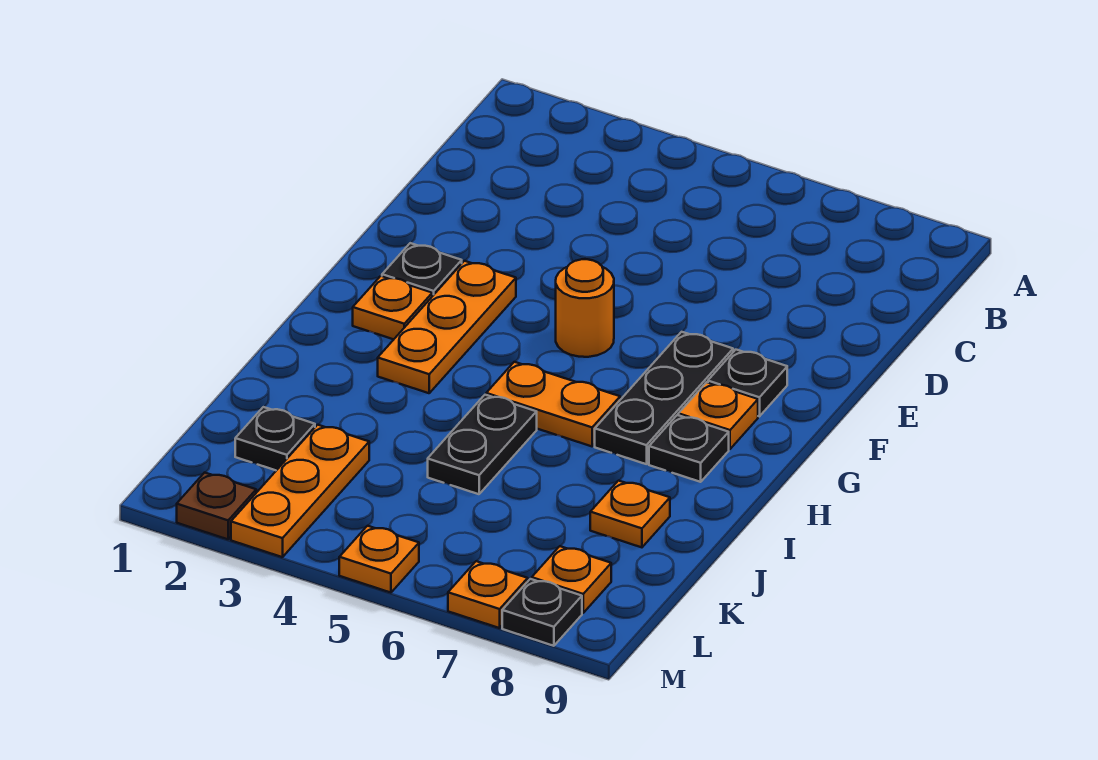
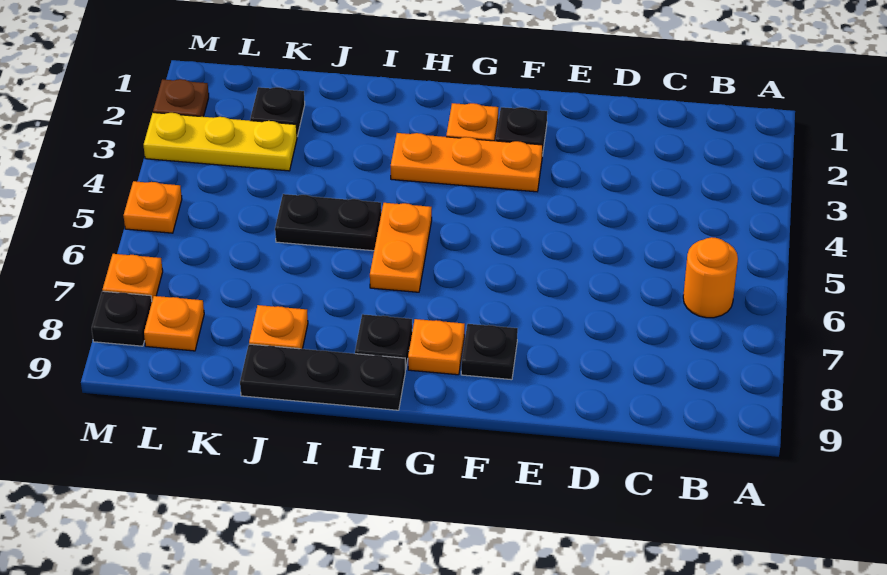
orange round brick F5 level 1 -> orange round brick B6 level 1
black plate F7:H7 level 1 -> black plate H9:J9 level 1
orange plate K3:M3 level 1 -> yellow plate K3:M3 level 1

